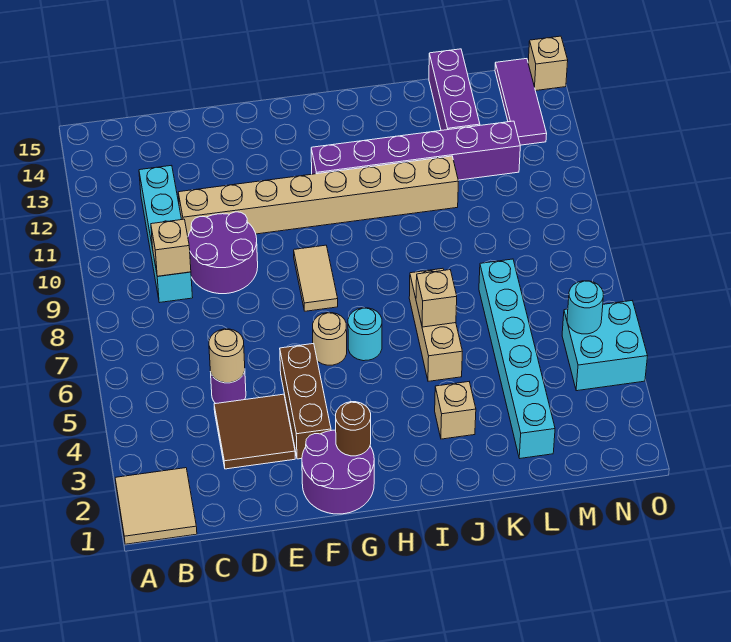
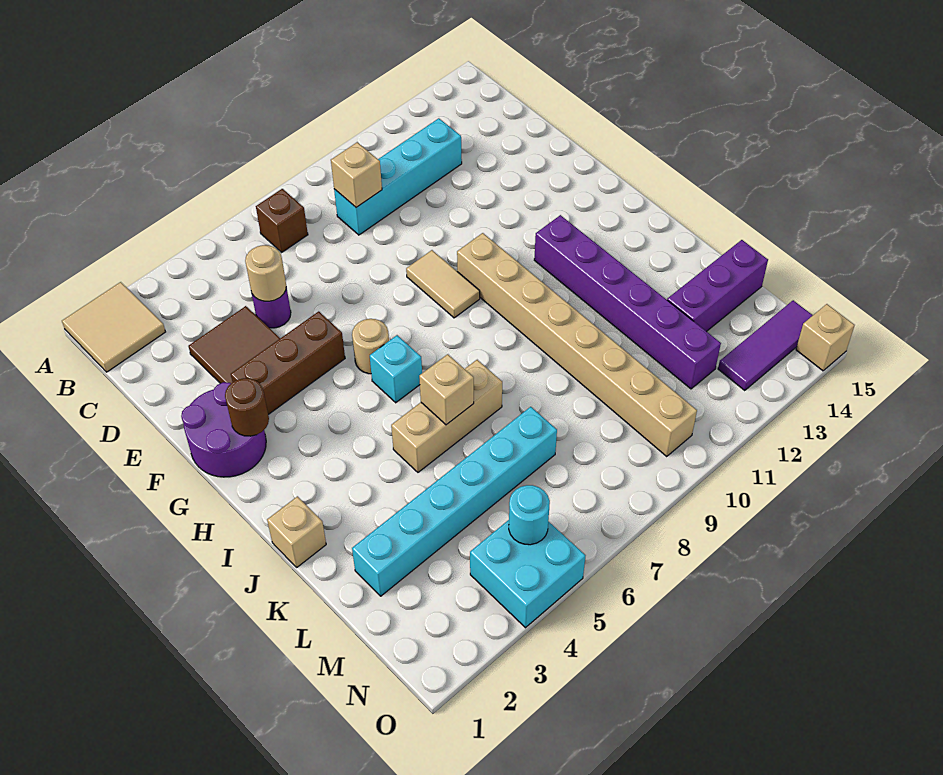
none -> brown brick B7 level 1
purple round brick D9:E10 level 1 -> none
tan brick D11:K11 level 1 -> tan brick G10:N10 level 1
tan tile G8:G9 level 1 -> tan tile F9:G9 level 1
cyan round brick H6 level 1 -> cyan brick H6 level 1
tan brick J3 level 1 -> tan brick J1 level 1

